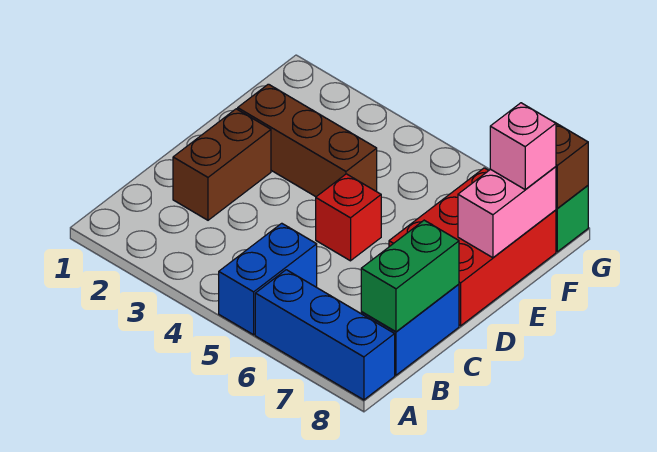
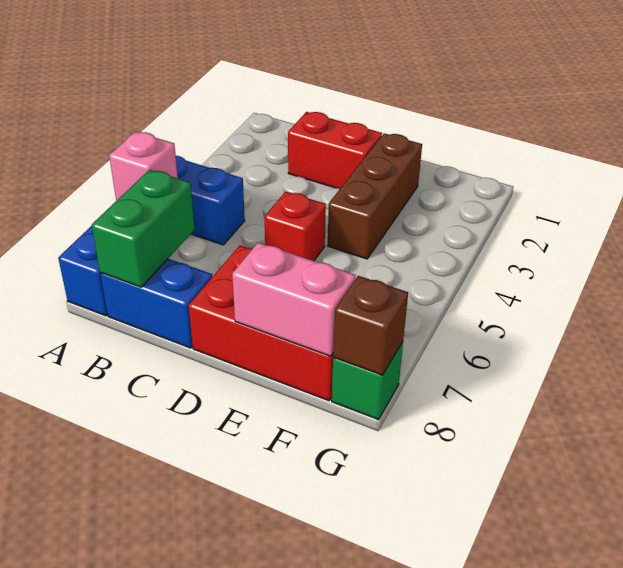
green brick B8:C8 level 2 -> green brick B7:B8 level 2
brown brick C2:D2 level 1 -> red brick C2:D2 level 1
pink brick F8 level 3 -> pink brick A6 level 2

